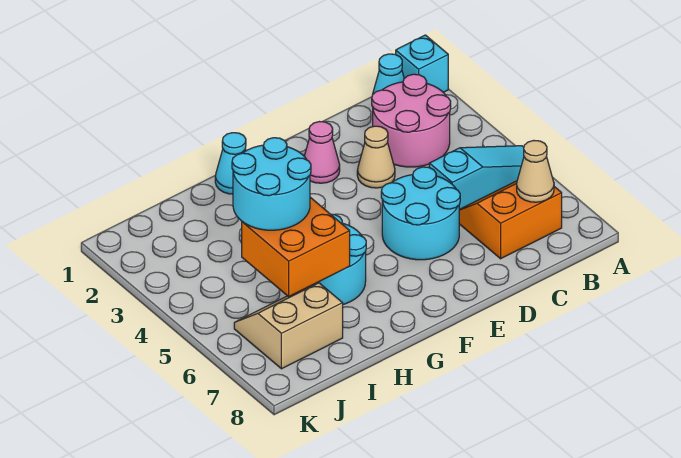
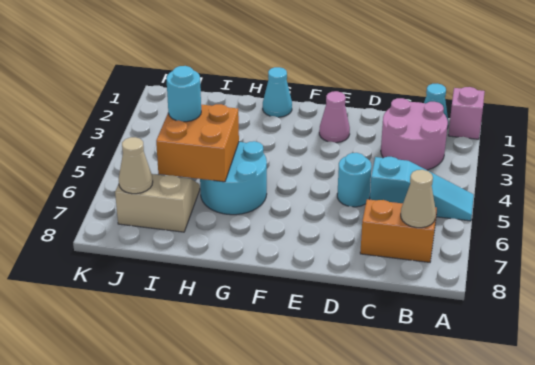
cyan brick A1 level 1 -> pink brick A1 level 1
tan cone D3 level 1 -> tan cone J7 level 2
cyan round brick D5:E6 level 1 -> cyan round brick D5 level 1
cyan round brick H4:I5 level 3 -> cyan round brick I5 level 3

